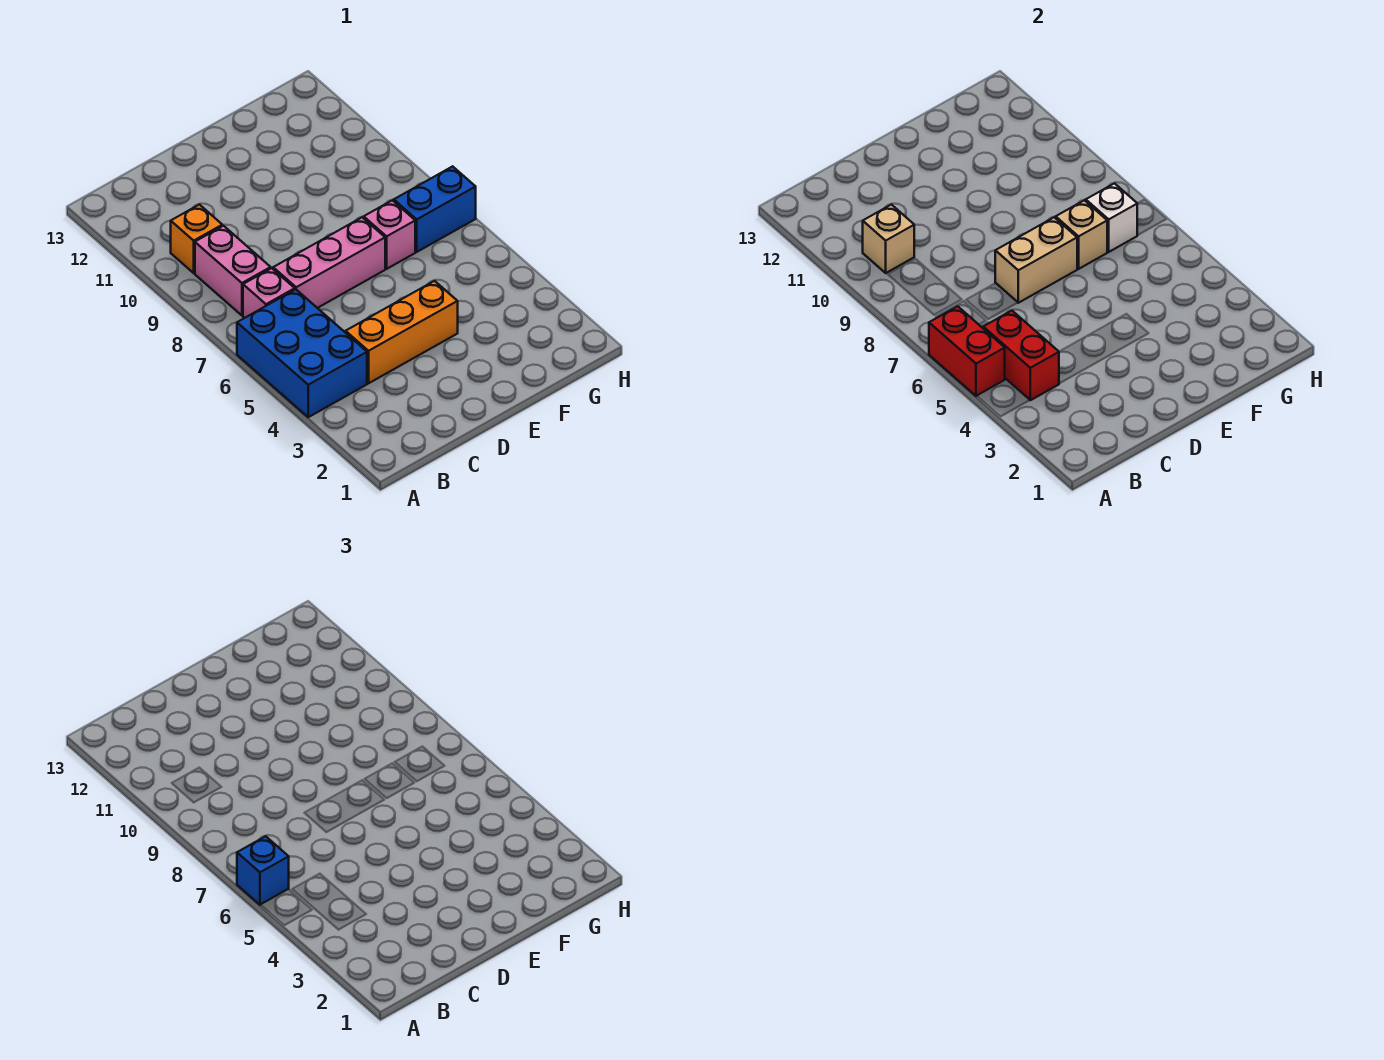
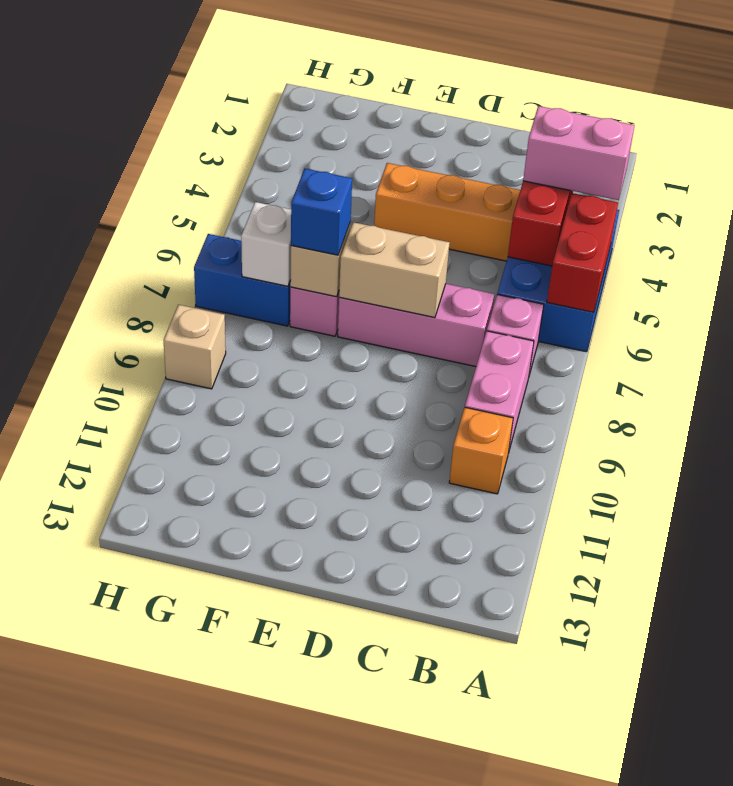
none -> pink brick A4:B4 level 3
blue brick A6 level 3 -> blue brick F7 level 3
tan brick B10 level 2 -> tan brick H9 level 1

